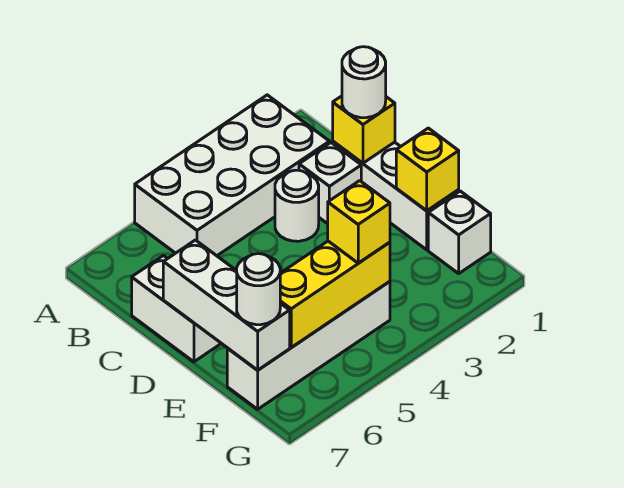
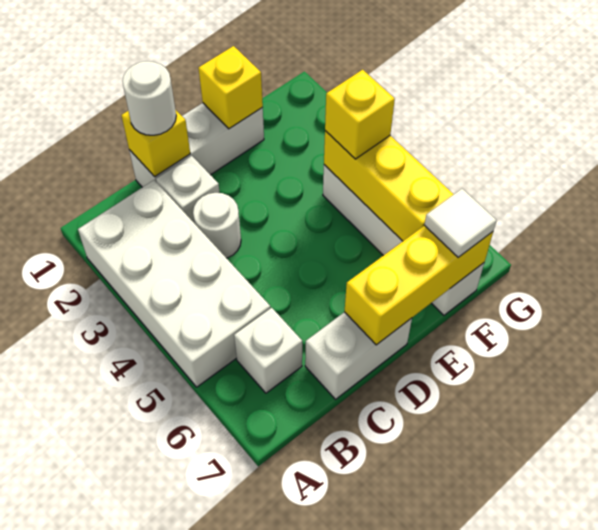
white brick D7:F7 level 2 -> yellow brick D7:F7 level 2
white brick F1 level 1 -> white brick B6 level 1
white round brick F7 level 3 -> white tile F7 level 3

